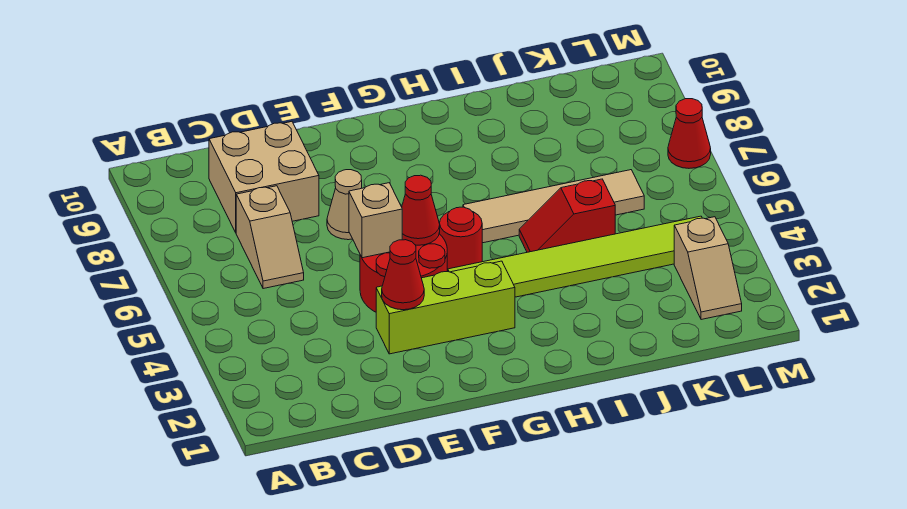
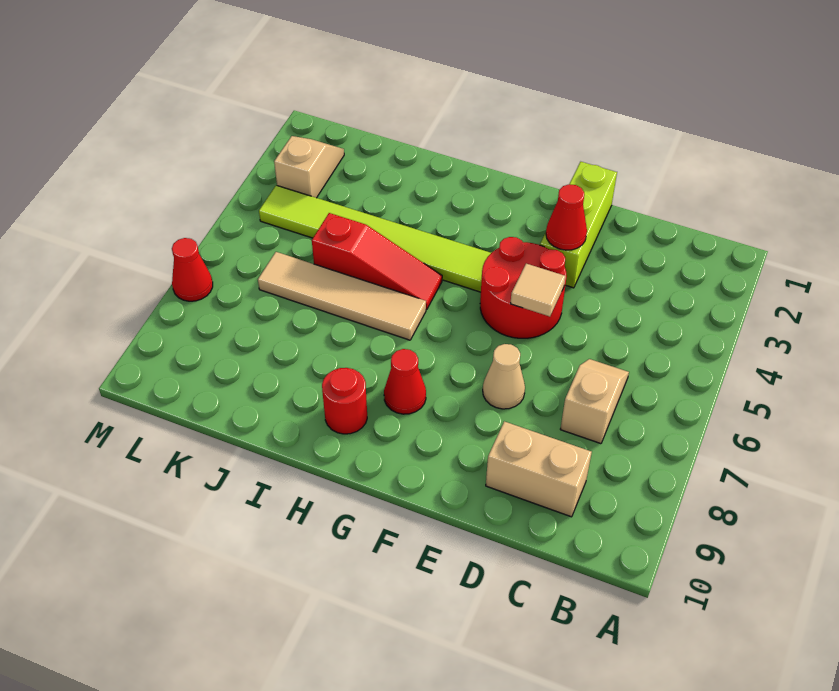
tan brick C8:D9 level 1 -> tan brick C9:D9 level 1
lime brick E3:G3 level 1 -> lime brick E1:E3 level 1
tan brick E5 level 2 -> tan tile E5 level 2
red cone F5 level 2 -> red cone G8 level 1
red round brick G5 level 1 -> red round brick H9 level 1
red slope I5:J5 level 1 top J -> red slope H5:J5 level 1 top J

